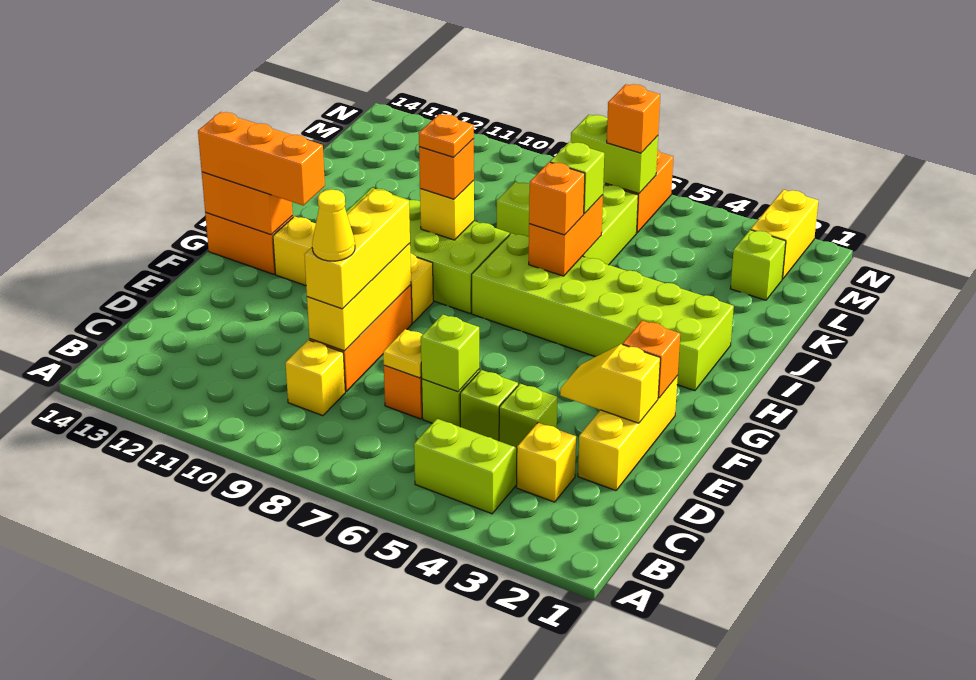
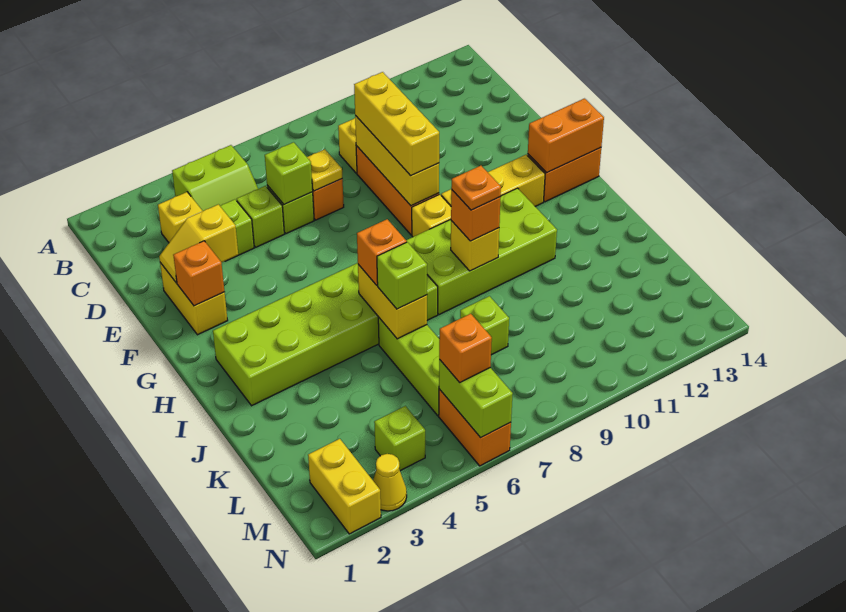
yellow brick D2:F2 level 1 -> yellow brick E2:F2 level 1
yellow cone D9 level 4 -> yellow cone N3 level 1
yellow slope E2:E3 level 2 top 2 -> yellow slope E2:E3 level 2 top 3
orange brick G12:G14 level 3 -> none
orange brick I6:J6 level 2 -> yellow brick I6:J6 level 2
lime brick L2 level 1 -> lime brick M4 level 1
lime brick M6:M7 level 2 -> lime brick M6:N6 level 2

